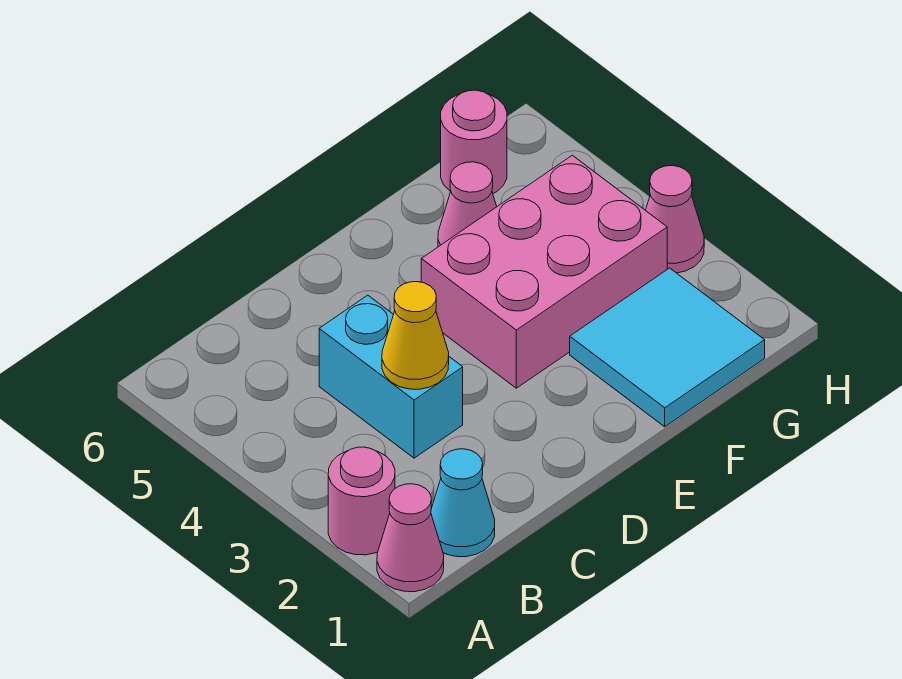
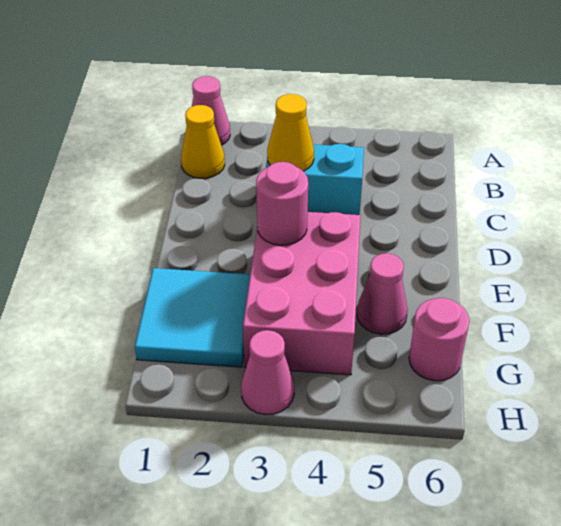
pink round brick A2 level 1 -> pink round brick E3 level 2
cyan cone B1 level 1 -> yellow cone B1 level 1

